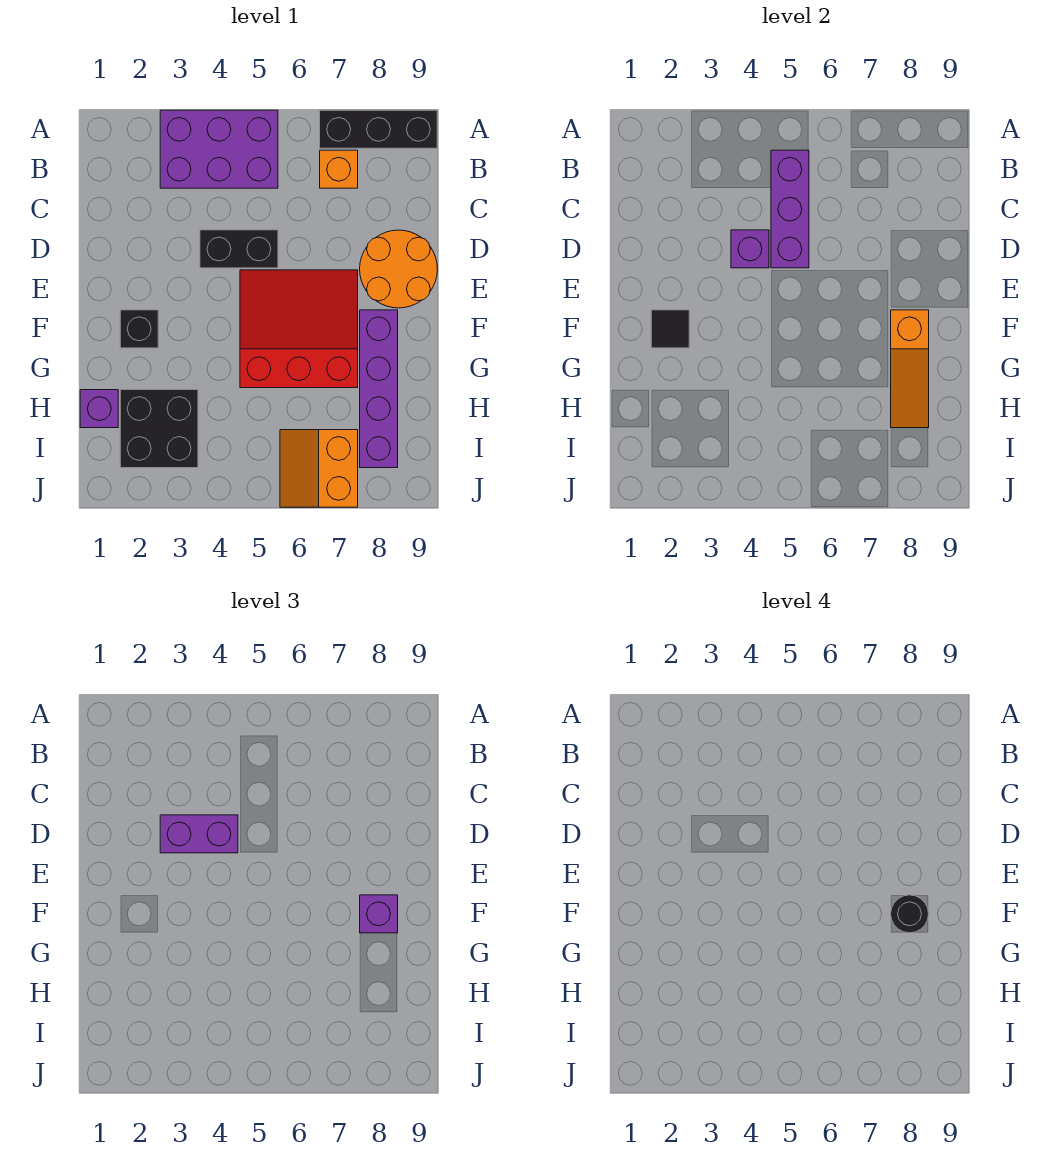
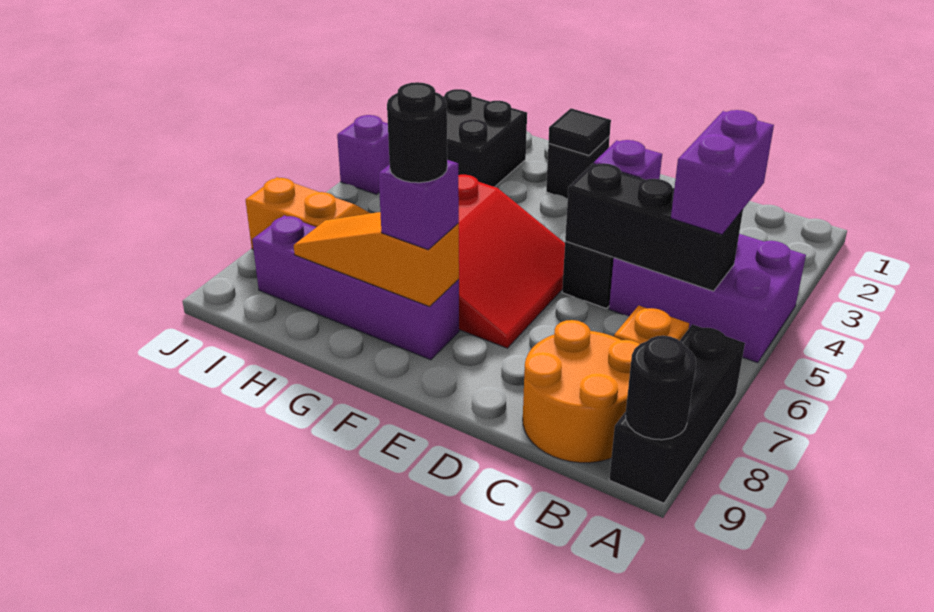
purple brick A3:B5 level 1 -> purple brick A4:C5 level 1
none -> black round brick A9 level 2
purple brick B5:D5 level 2 -> black brick B5:D5 level 2
purple brick D3:D4 level 3 -> purple brick B4:B5 level 3
orange round brick D8:E9 level 1 -> orange round brick B8:C9 level 1
purple brick H1 level 1 -> purple brick J4 level 1

